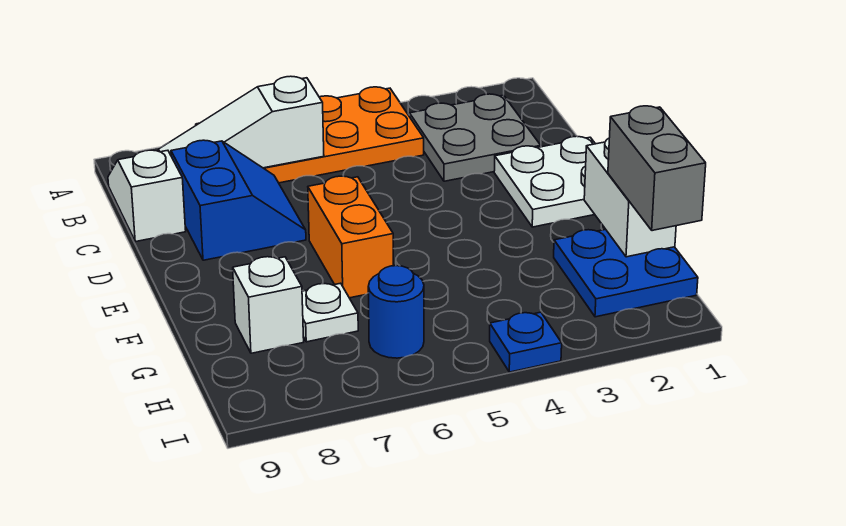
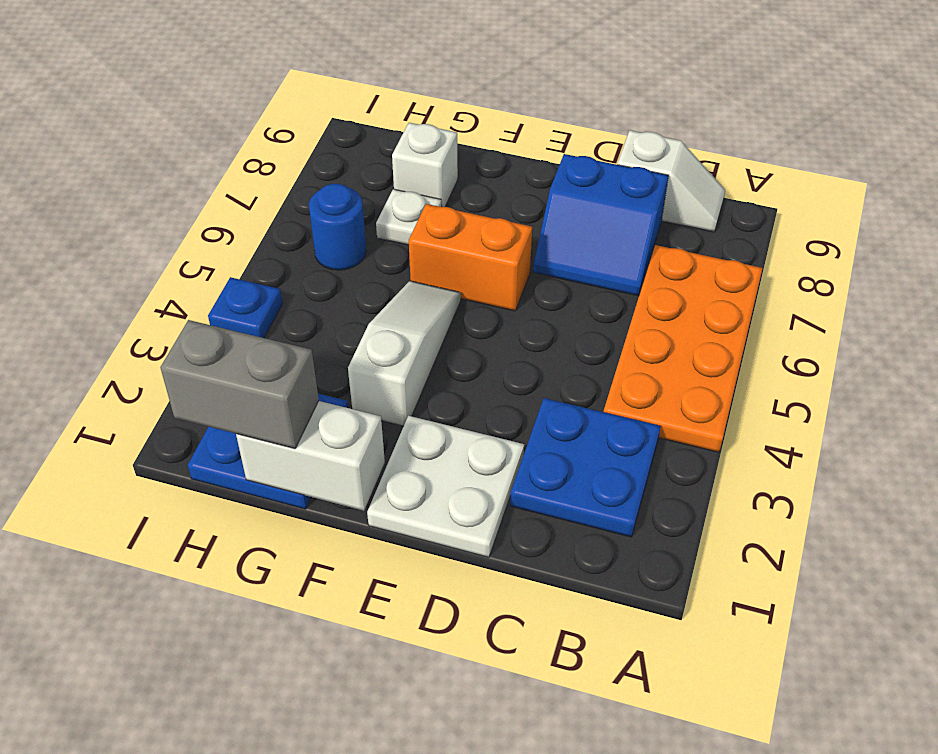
grey plate B2:C3 level 1 -> blue plate B2:C3 level 1
white slope B6:B8 level 2 top 6 -> white slope F3:F5 level 1 top 3

